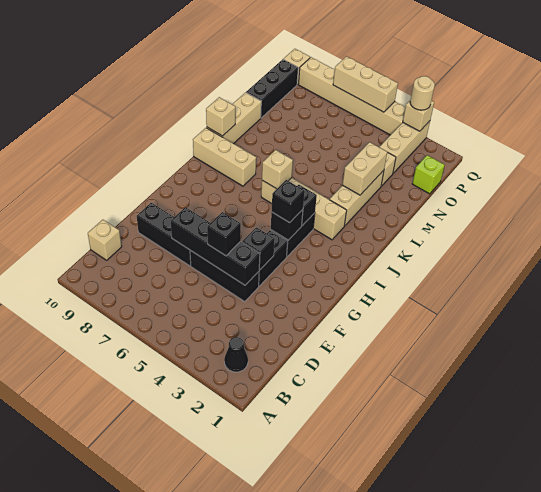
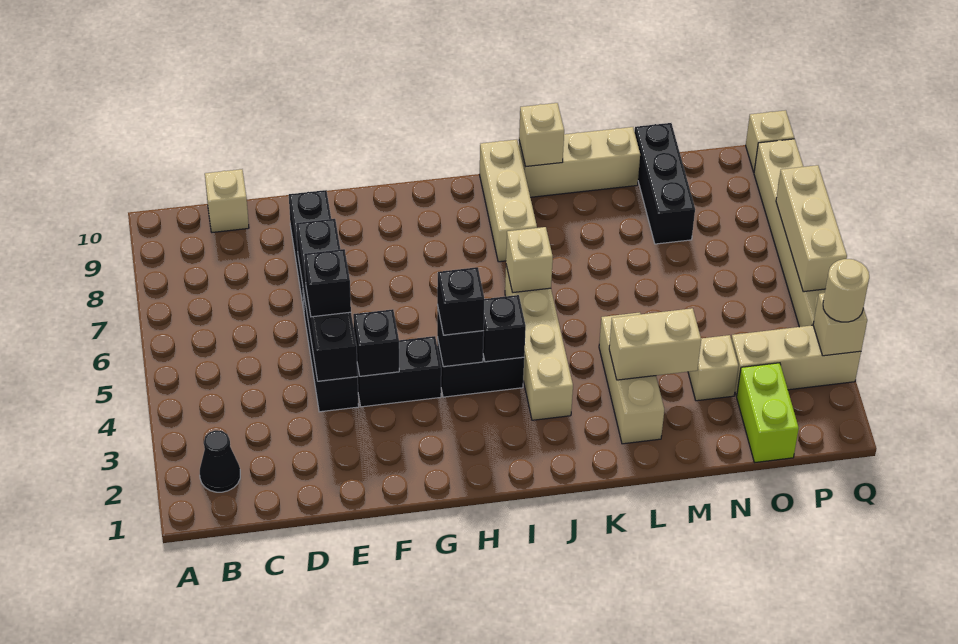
tan brick K3:M3 level 1 -> tan brick L2:L4 level 1
black brick N10:P10 level 1 -> black brick N8:N10 level 1
lime brick O1 level 1 -> lime brick O1:O2 level 1

